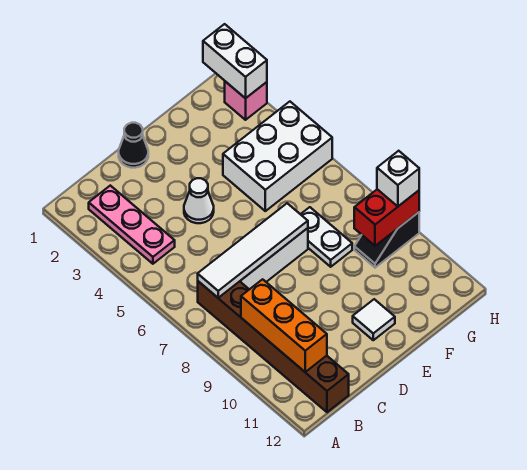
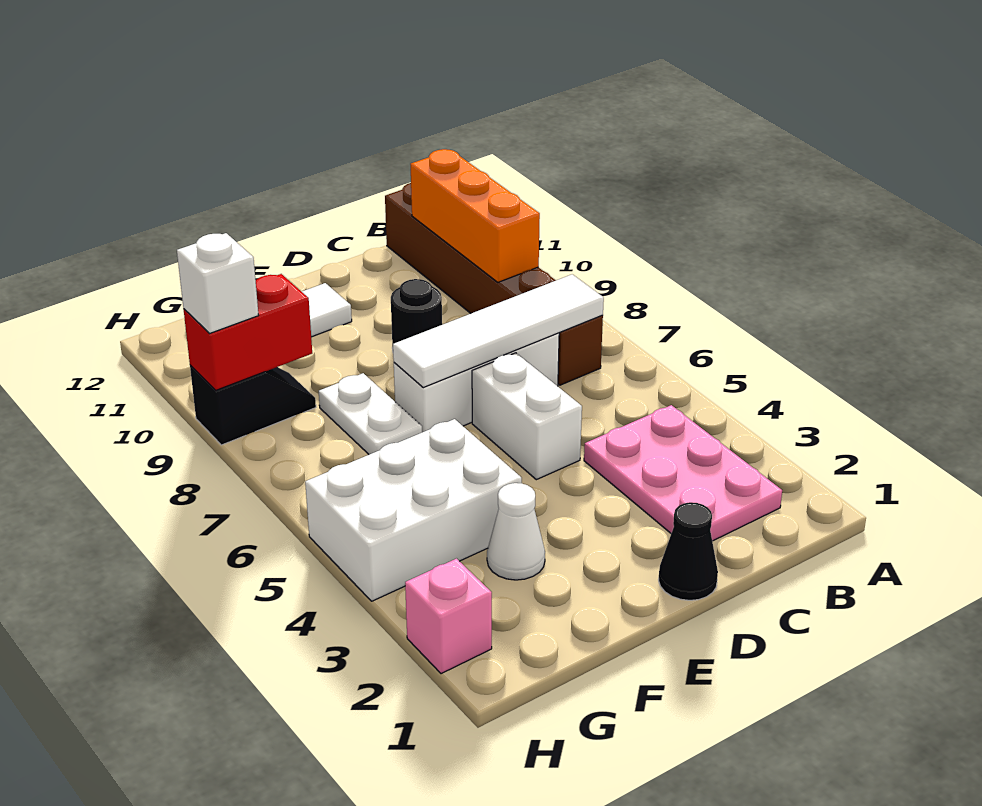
pink plate B2:B4 level 1 -> pink plate B2:C4 level 1
white cone D4 level 1 -> white cone F3 level 1
none -> black round brick D9 level 1
white brick H1:H2 level 2 -> white brick D5:D6 level 1

